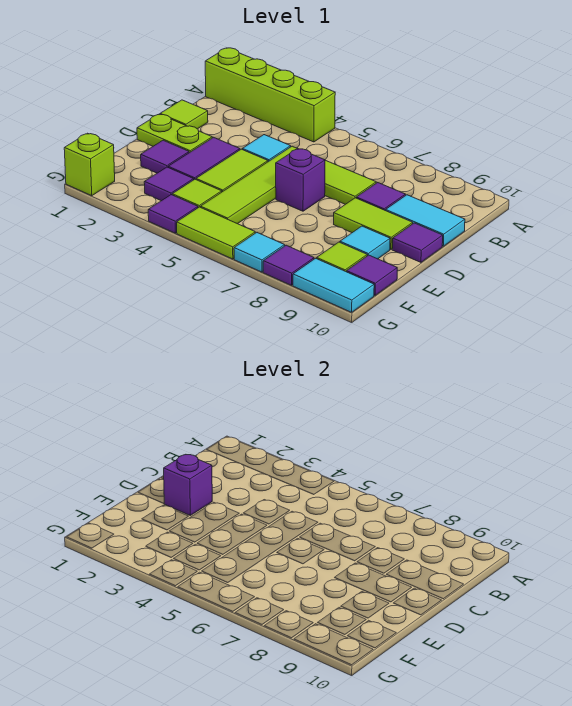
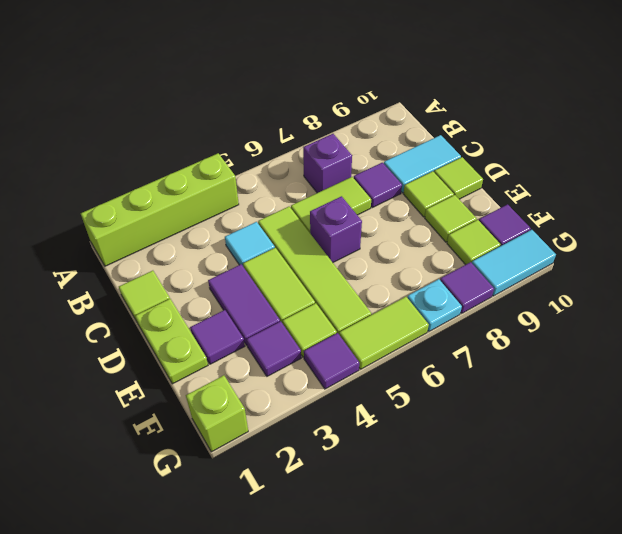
lime plate D1:D2 level 1 -> lime plate D1:E1 level 1
purple brick D2 level 2 -> purple brick B7 level 1
lime tile D8:D9 level 1 -> lime tile D9 level 1
purple tile D10 level 1 -> lime tile D10 level 1
cyan tile E9 level 1 -> lime tile E9 level 1
cyan tile G7 level 1 -> cyan plate G7 level 1

